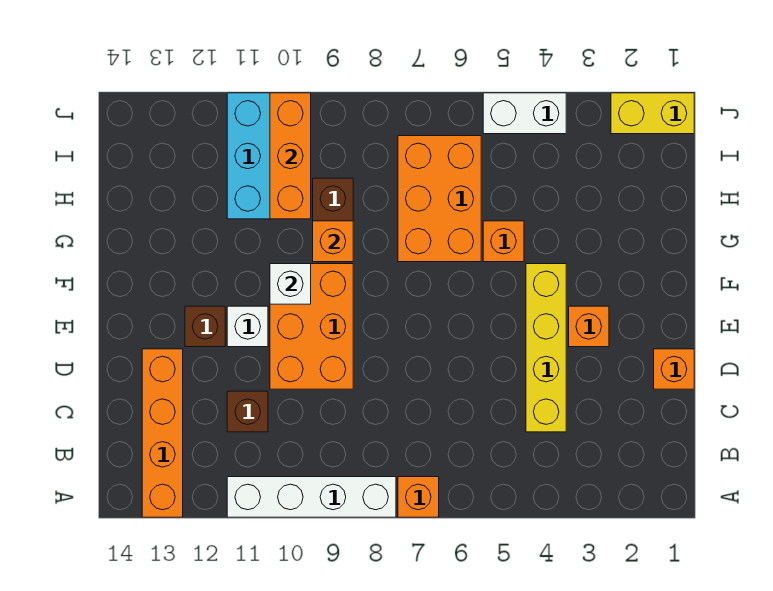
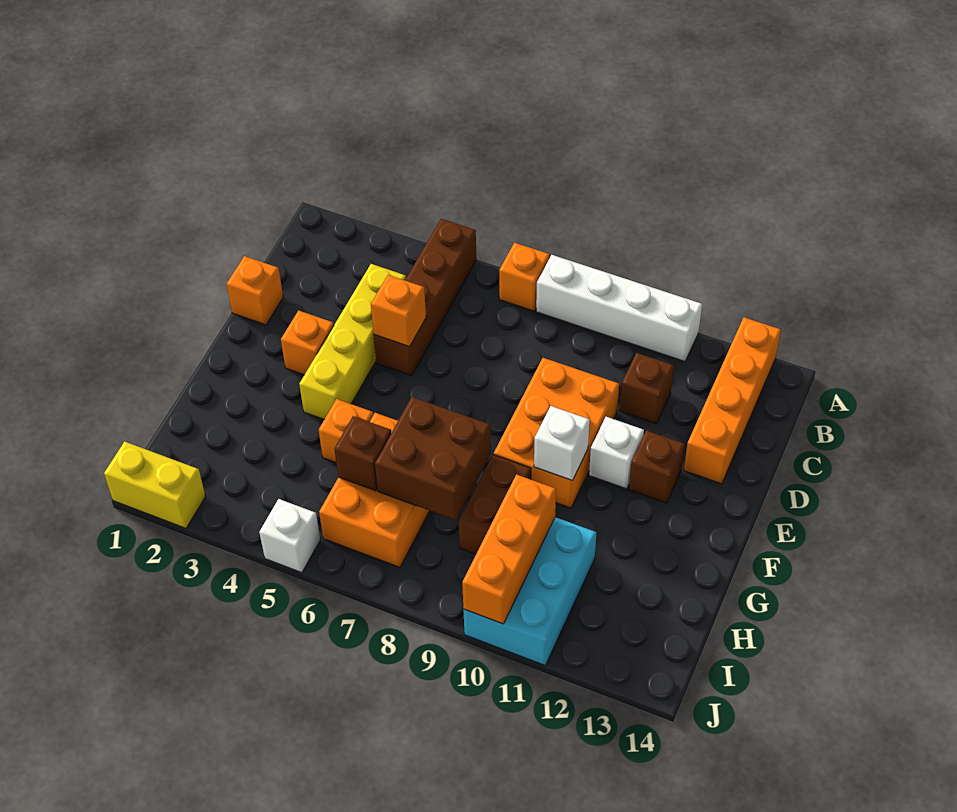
none -> brown brick A5:D5 level 1
none -> brown brick G7:H8 level 2
orange brick G9 level 2 -> orange brick D5 level 2
none -> brown brick H6 level 2
white brick J4:J5 level 1 -> white brick J5 level 1

